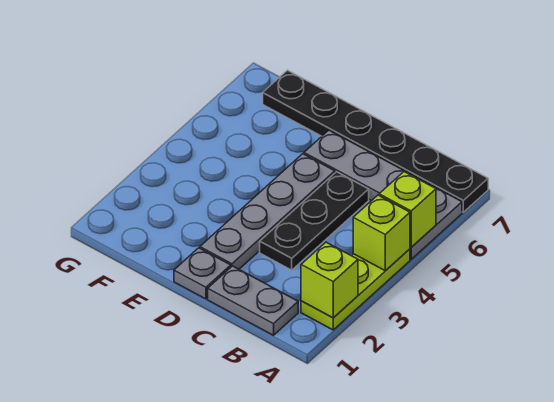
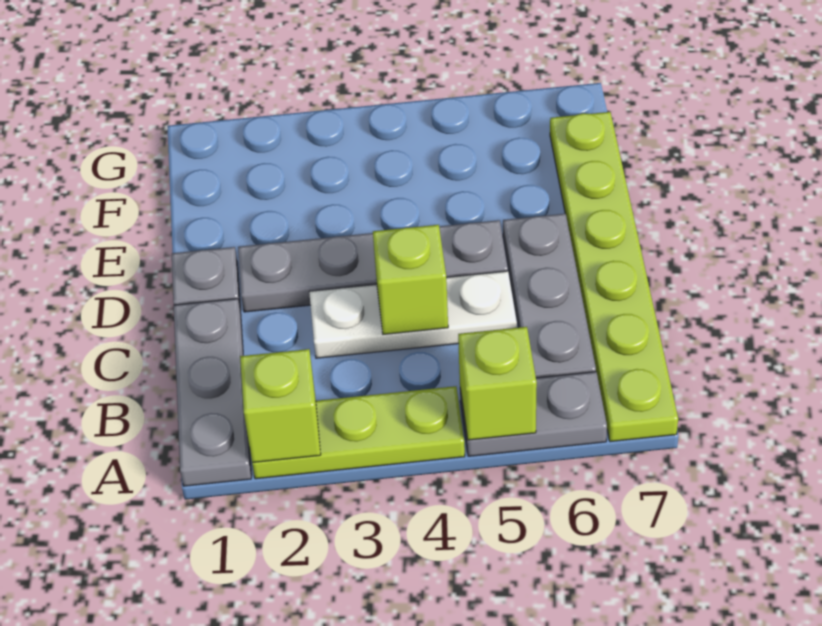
lime brick A4 level 2 -> lime brick C4 level 2
black plate A7:F7 level 1 -> lime plate A7:F7 level 1
grey plate B1:C1 level 1 -> grey plate A1:C1 level 1
black plate C3:C5 level 1 -> white plate C3:C5 level 1

